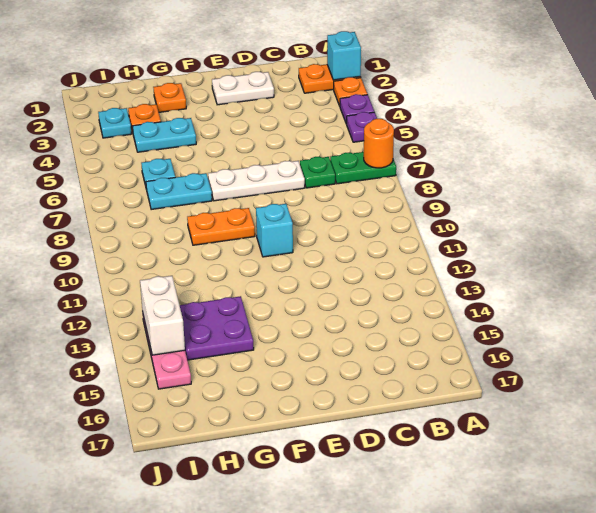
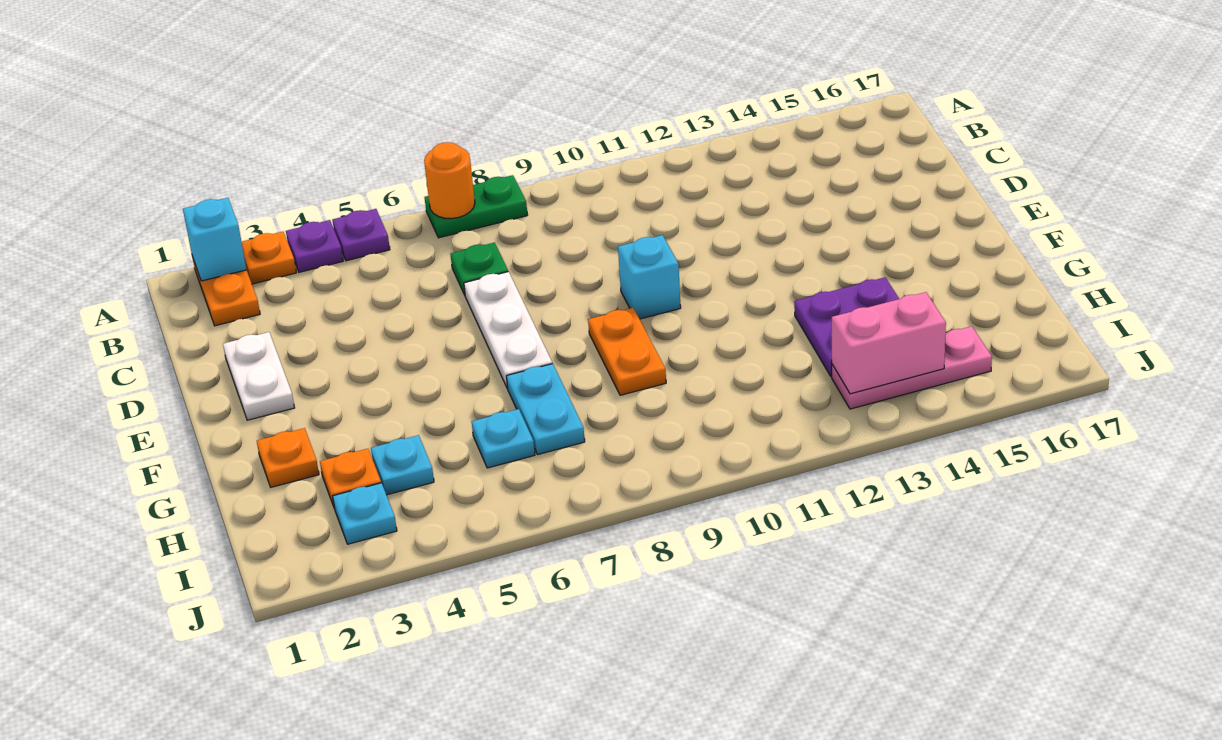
green plate A7:B7 level 1 -> green plate A7:A8 level 1
cyan plate G4:H4 level 1 -> cyan plate H4 level 1
white brick I13:I14 level 2 -> pink brick I13:I14 level 2

